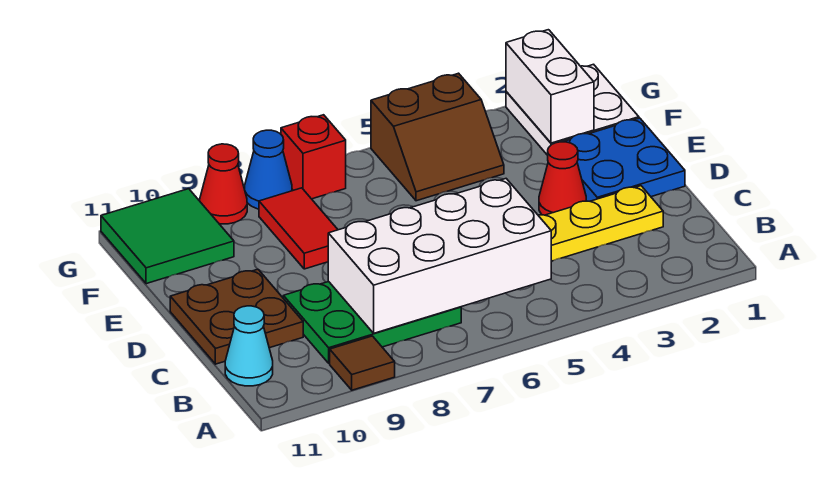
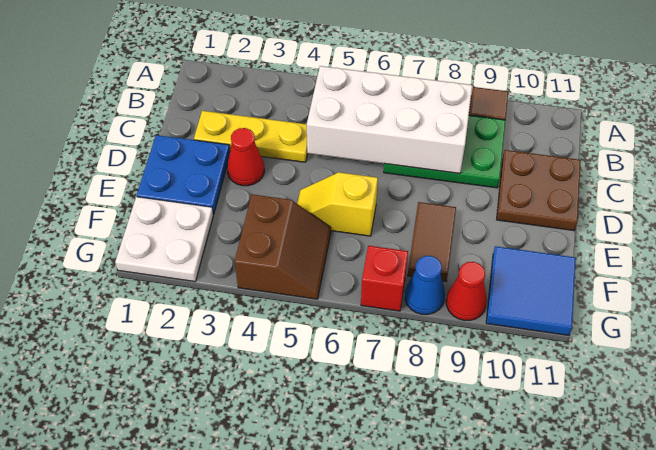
cyan cone B11 level 1 -> none
none -> yellow slope E5:E6 level 1 top 6
red tile E8:F8 level 1 -> brown tile E8:F8 level 1
white brick F2:G2 level 2 -> none
brown slope F4:G5 level 1 top G -> brown slope F4:G5 level 1 top 4
green tile F10:G11 level 1 -> blue tile F10:G11 level 1

